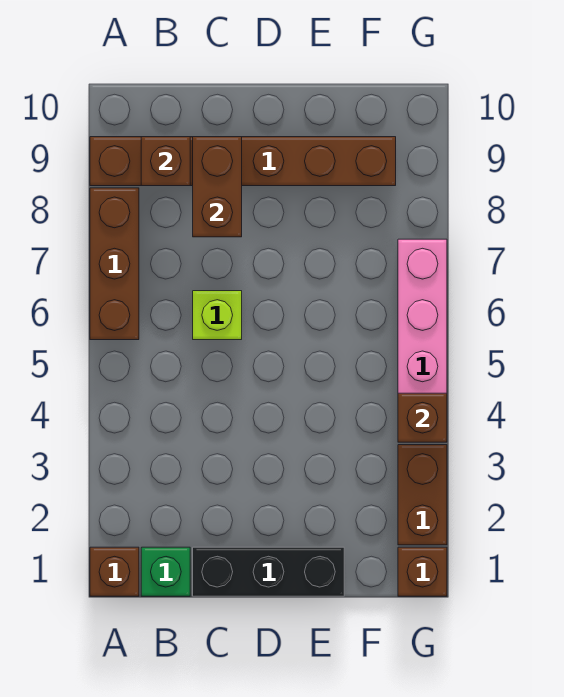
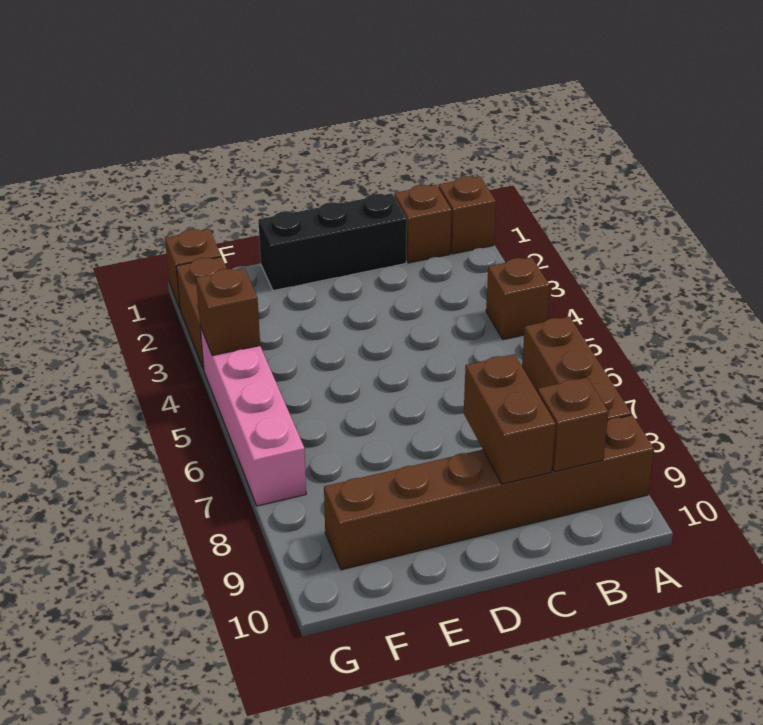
none -> brown brick A4 level 1
green brick B1 level 1 -> brown brick B1 level 1
lime brick C6 level 1 -> none

